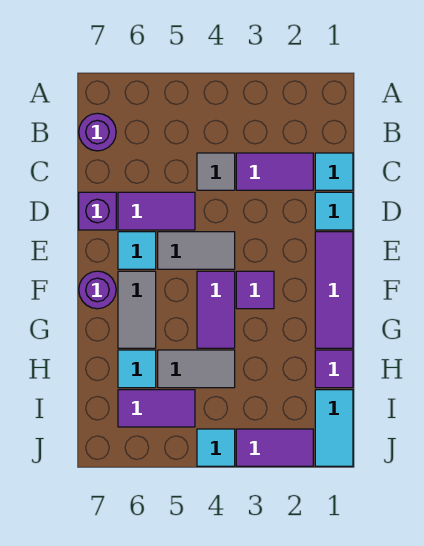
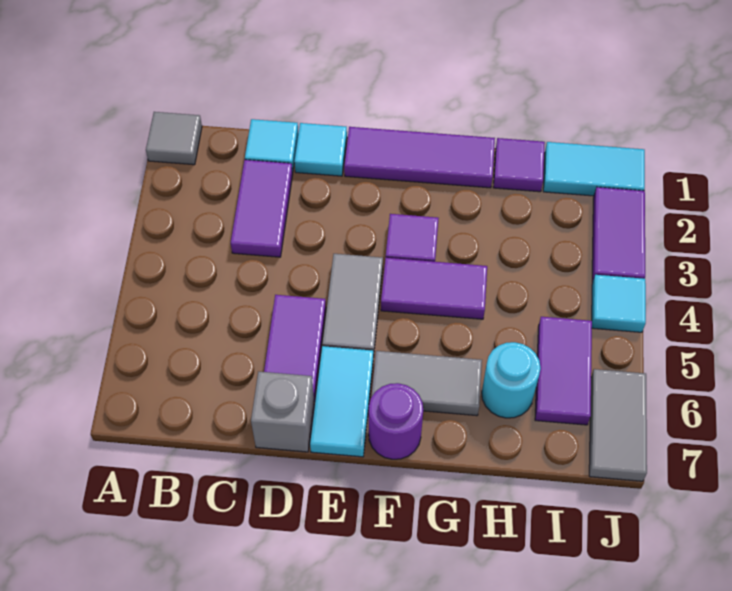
purple round brick B7 level 1 -> none
grey tile C4 level 1 -> grey tile A1 level 1
purple brick D7 level 1 -> grey brick D7 level 1
cyan tile E6 level 1 -> cyan tile E6:E7 level 1
grey tile H4:H5 level 1 -> grey tile J6:J7 level 1
cyan tile H6 level 1 -> cyan round brick H6 level 1

